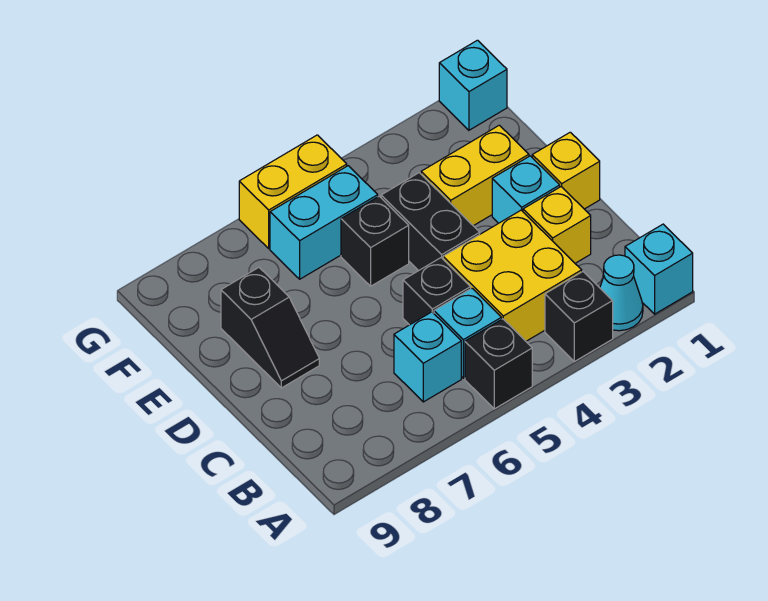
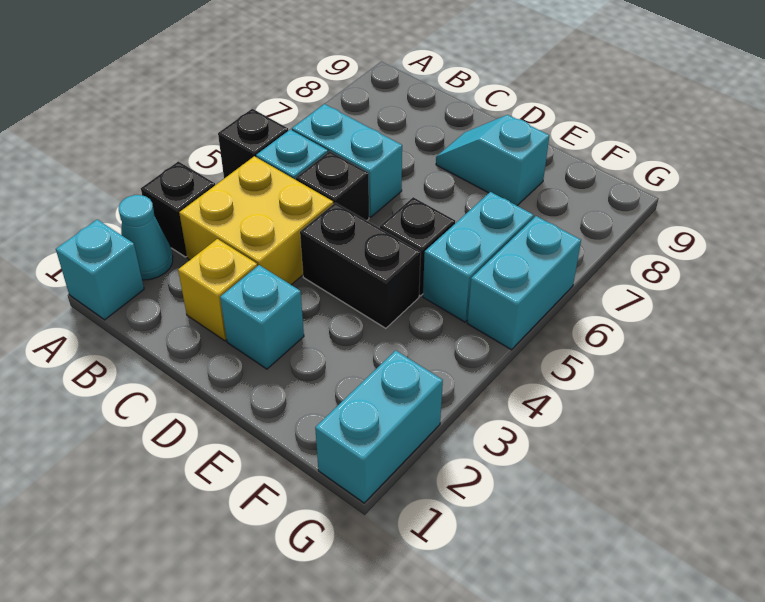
cyan brick B6 level 1 -> cyan brick B6:C6 level 1
yellow brick D1 level 1 -> none
black slope D8:E8 level 1 top E -> cyan slope D8:E8 level 1 top E
yellow brick E2:E3 level 1 -> none
cyan brick G1 level 1 -> cyan brick G1:G2 level 1
yellow brick G5:G6 level 1 -> cyan brick G5:G6 level 1

